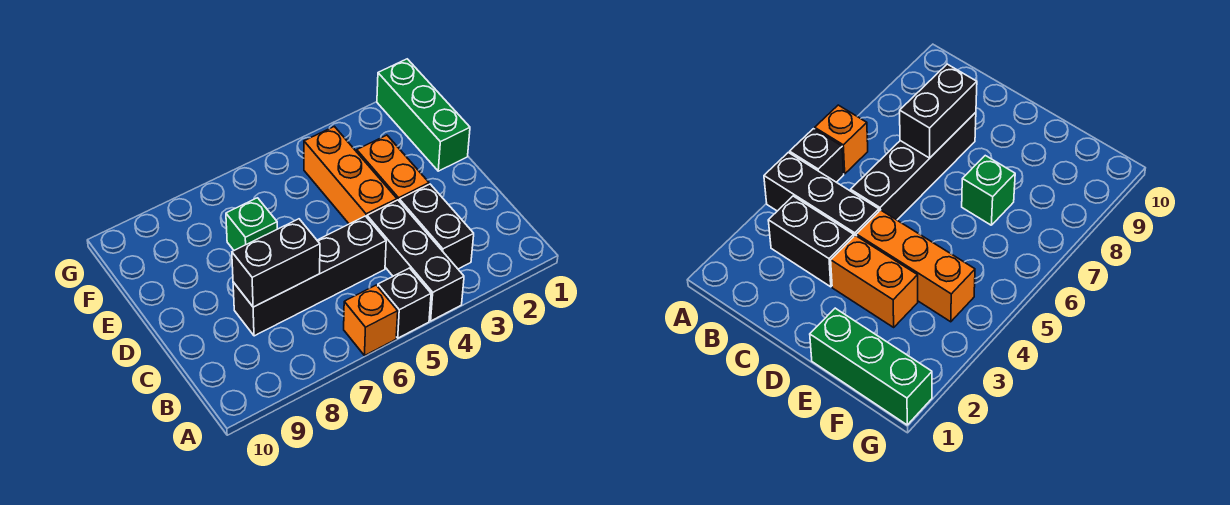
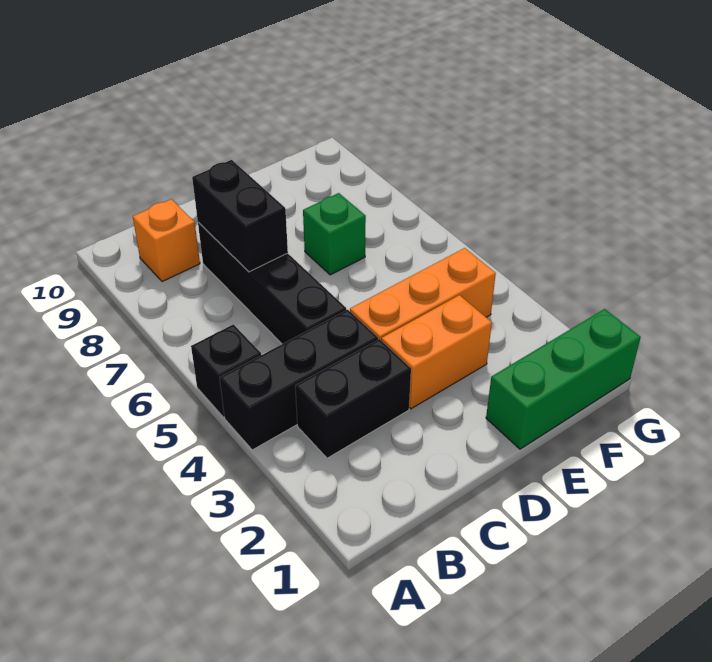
orange brick A6 level 1 -> orange brick B9 level 1

